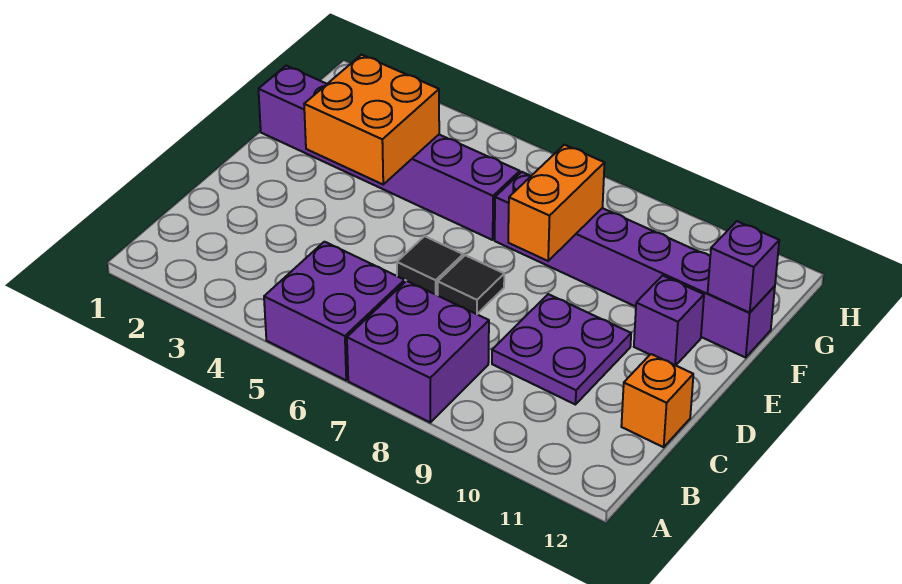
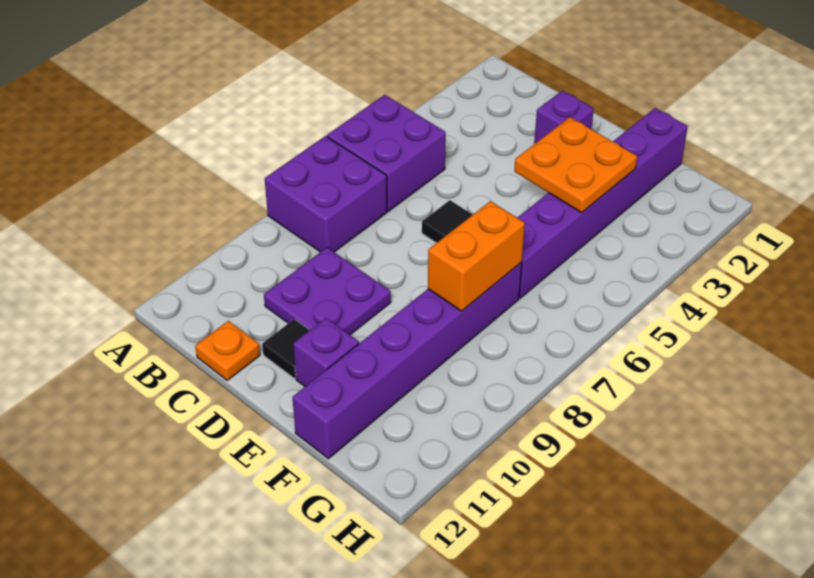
orange brick C12 level 1 -> orange plate C12 level 1
black tile D7 level 1 -> black tile D11 level 1
orange brick E3:F4 level 2 -> orange plate E3:F4 level 2
orange brick E8:F8 level 2 -> orange brick F7:F8 level 2
purple brick F12 level 2 -> purple brick D2 level 1

